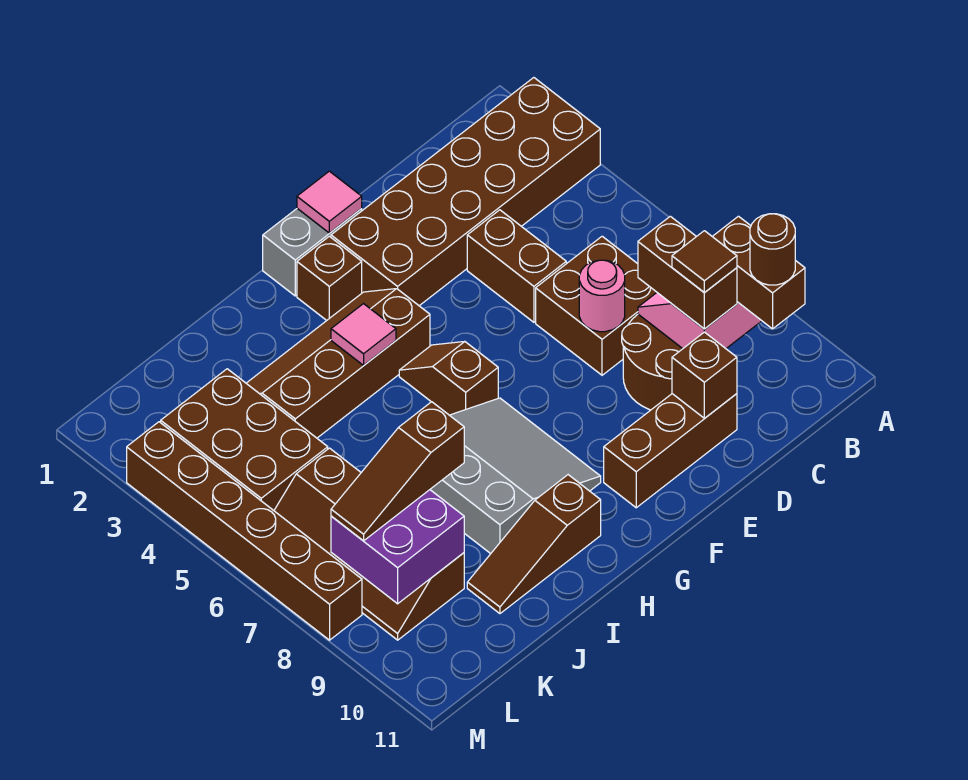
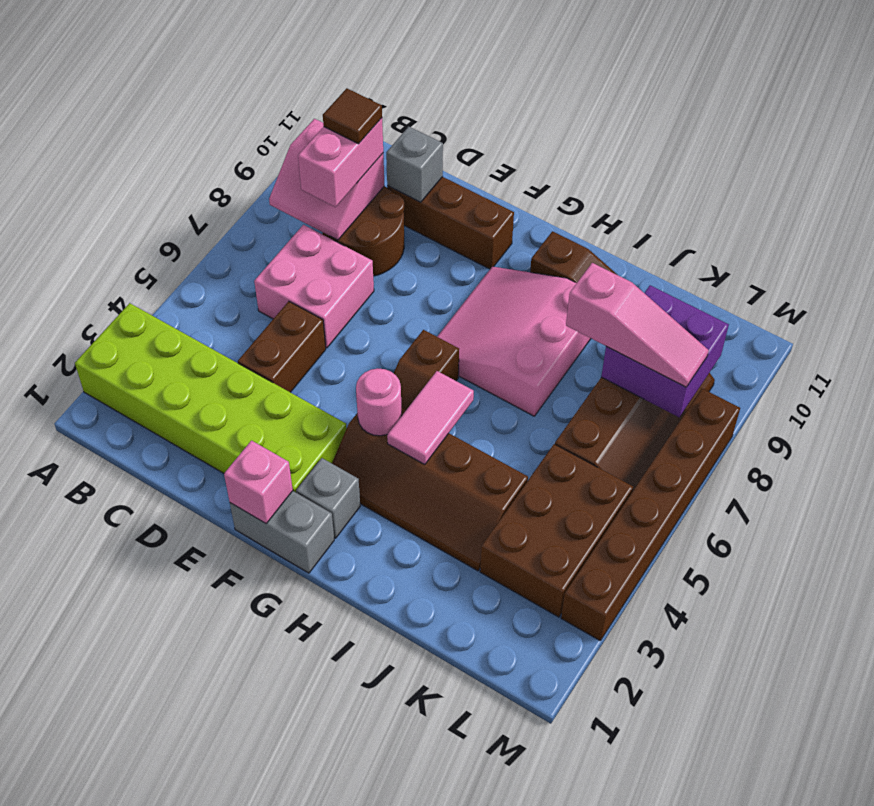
brown brick A2:F3 level 1 -> lime brick A2:F3 level 1
brown brick B9:B10 level 3 -> none
brown round brick B10 level 4 -> none
brown brick C6:D7 level 1 -> pink brick C6:D7 level 1
brown brick C8:C9 level 3 -> pink brick C8:C9 level 3
pink round brick D7 level 2 -> pink round brick G4 level 2
brown brick D10 level 2 -> grey brick D10 level 2
pink tile F1 level 2 -> pink brick F1 level 2
brown brick G2 level 1 -> grey brick G2 level 1
grey slope G7:I9 level 1 top I -> pink slope G7:I9 level 1 top I
pink tile H4 level 2 -> pink tile H4:H5 level 2
brown slope J8:L8 level 3 top J -> pink slope J8:L8 level 3 top J

